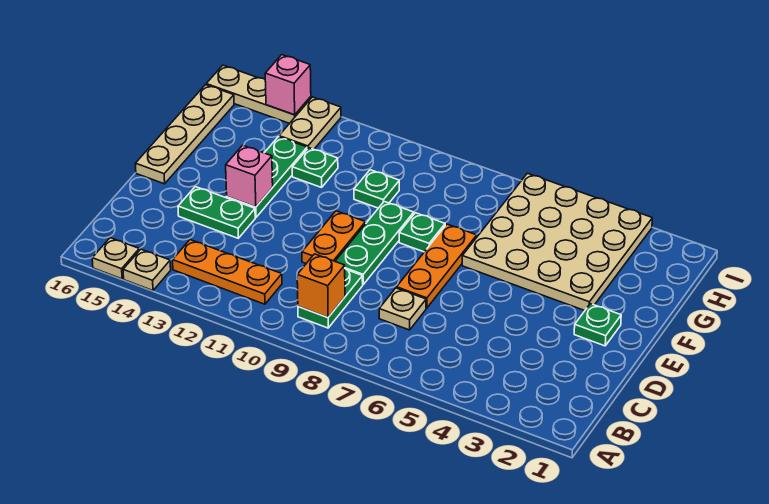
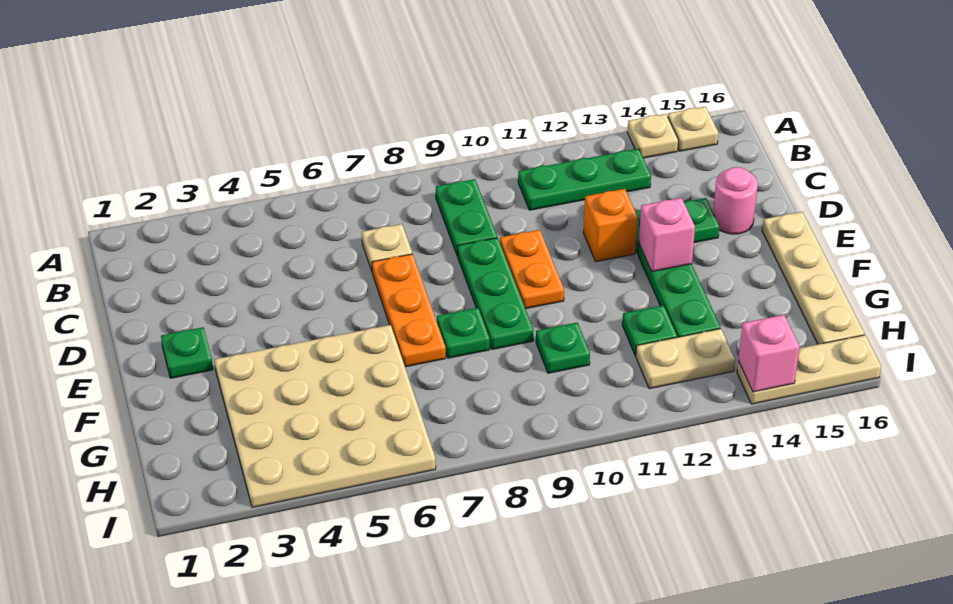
orange brick B9 level 2 -> orange brick D12 level 1
orange plate B11:B13 level 1 -> green plate B11:B13 level 1
none -> pink round brick D15 level 1
tan plate H13:I13 level 1 -> tan plate H12:H13 level 1

